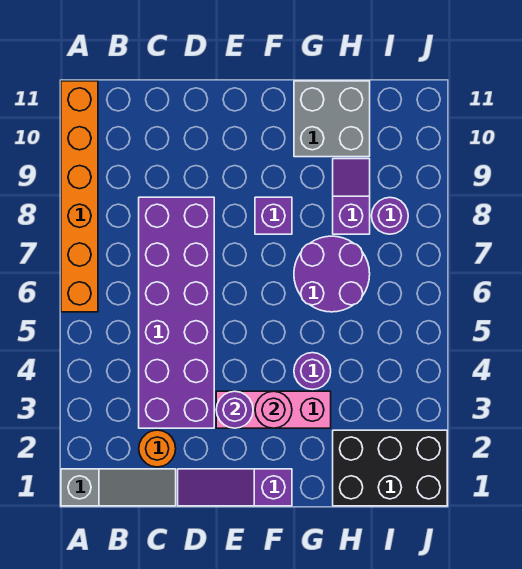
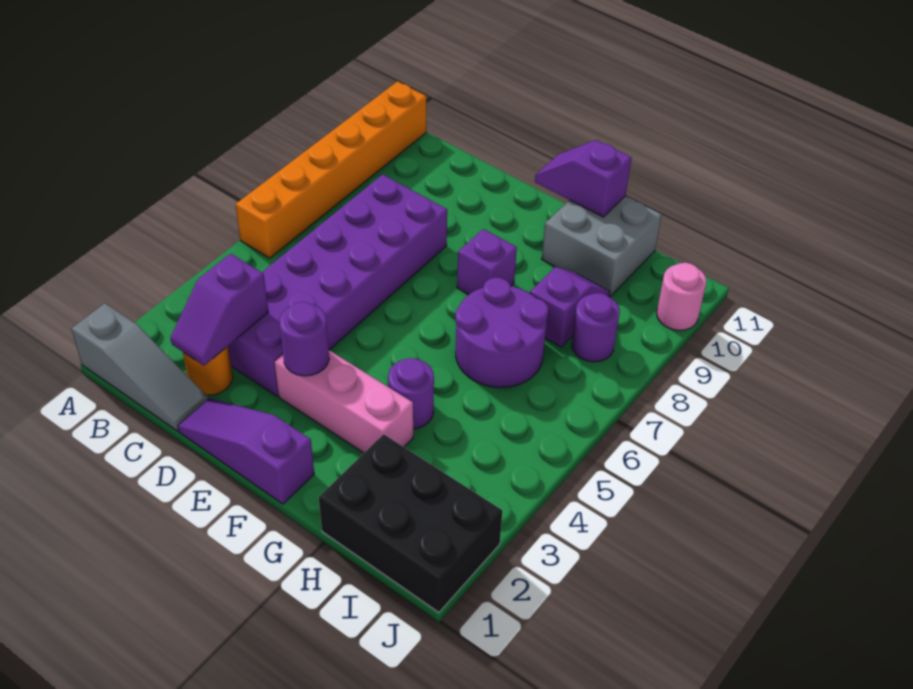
none -> purple slope C2:C3 level 2 top 3
pink round brick F3 level 2 -> pink round brick J10 level 1
none -> purple slope F11:G11 level 2 top G

